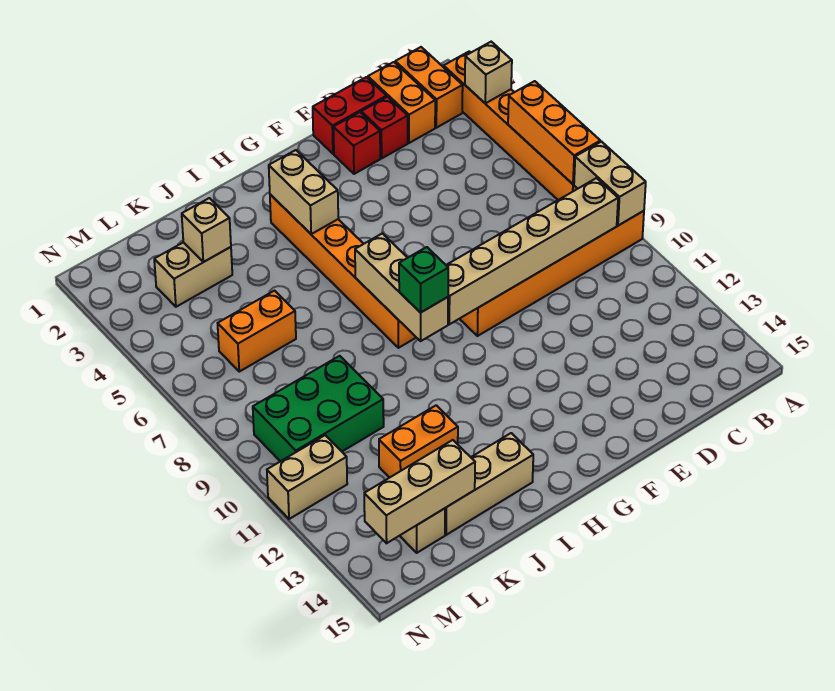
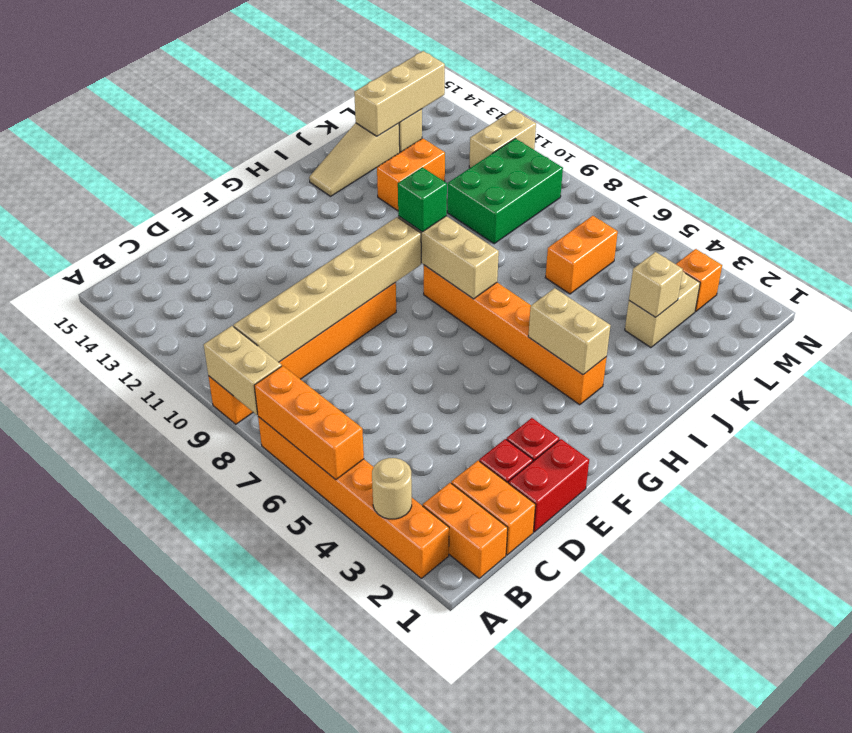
tan brick A3 level 2 -> tan round brick A3 level 2
tan brick I14:K14 level 1 -> tan slope I14:K14 level 1 top K
none -> orange brick M3 level 1

